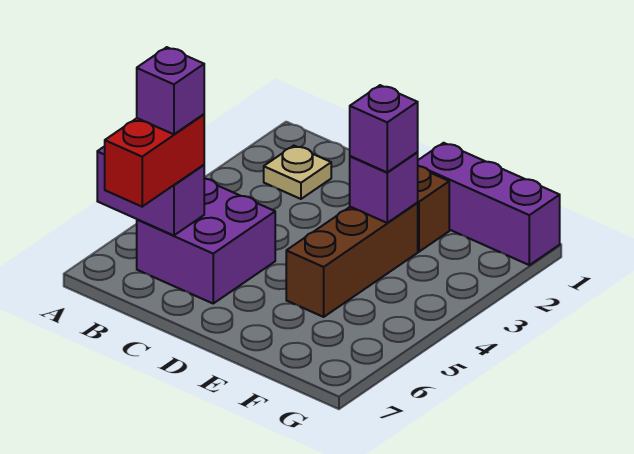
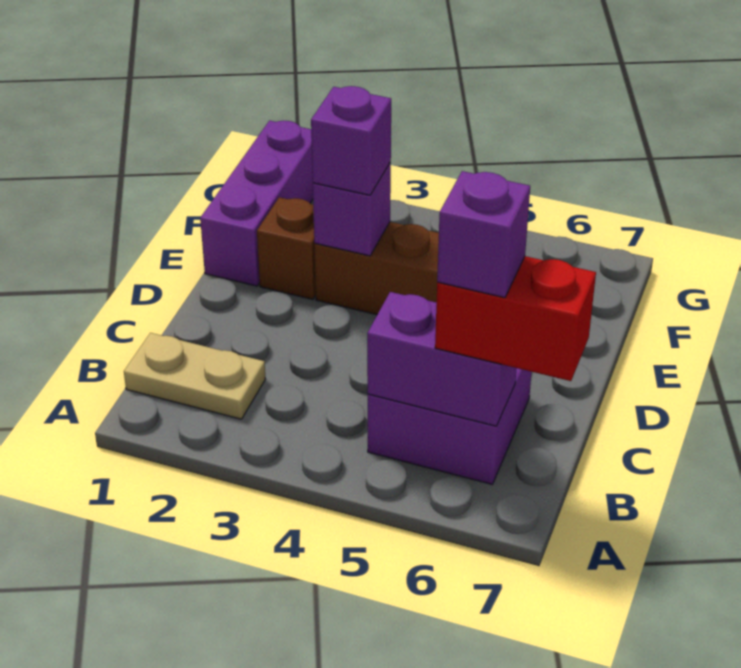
purple brick A6:B6 level 2 -> purple brick B5:B6 level 2
tan plate B2 level 1 -> tan plate B1:B2 level 1

